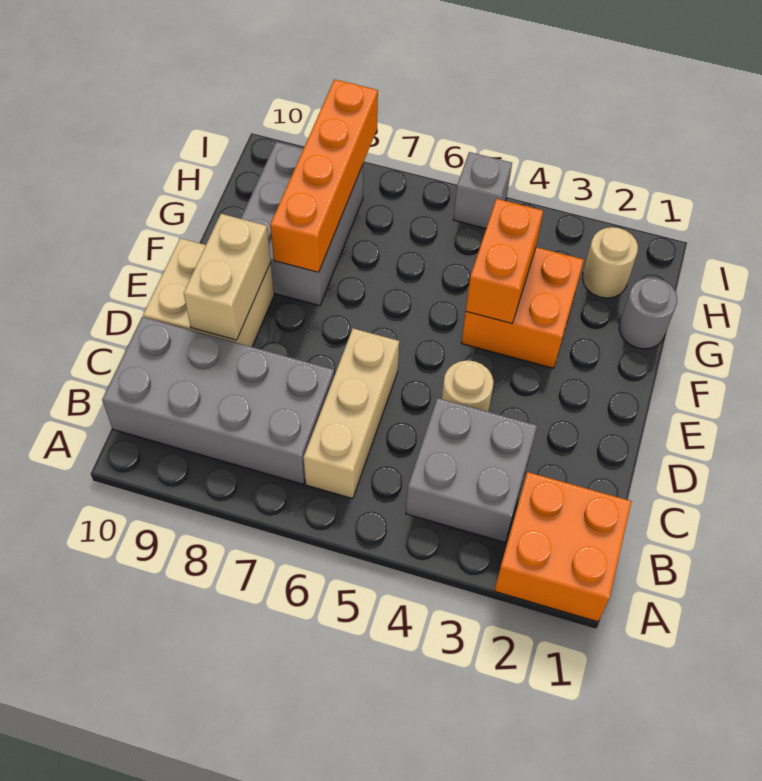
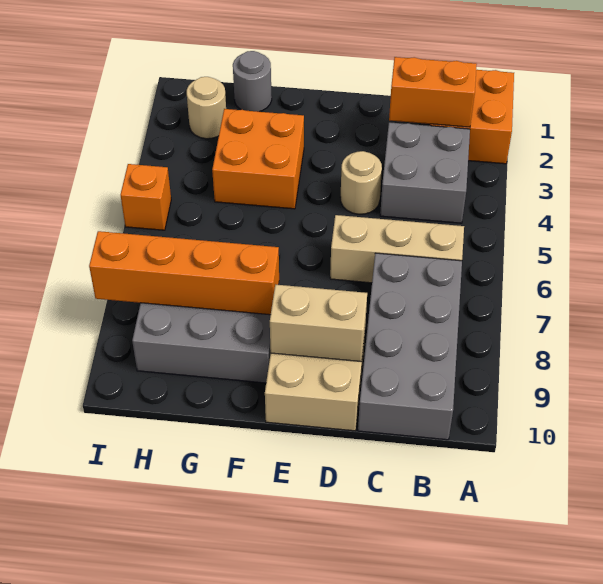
orange brick F4:G4 level 2 -> orange brick B2:C2 level 2
grey brick I5 level 1 -> orange brick I5 level 1

